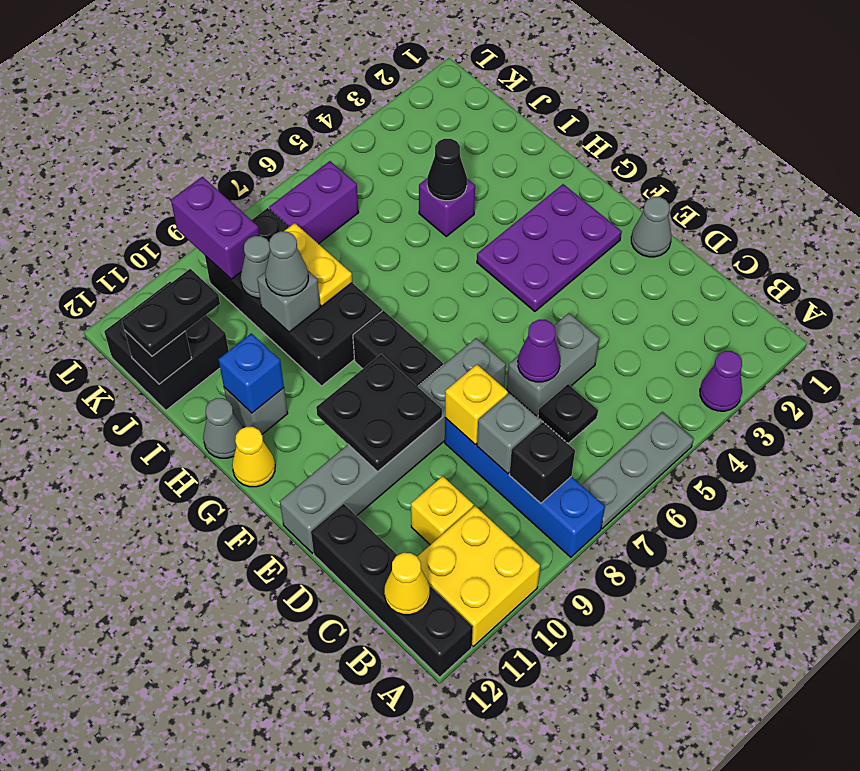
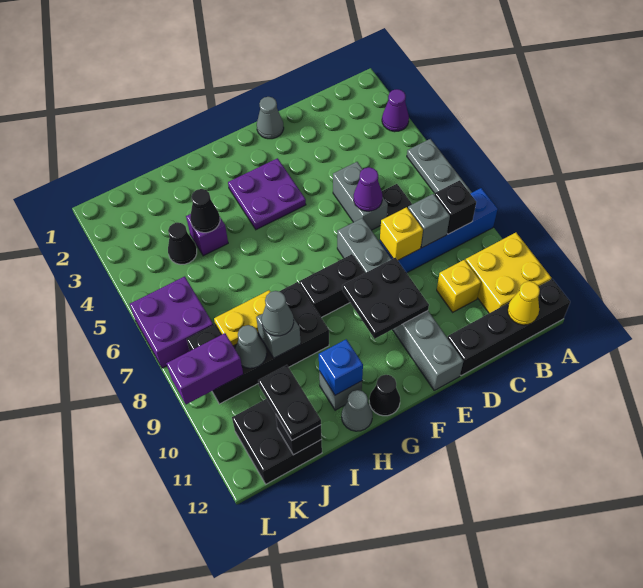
purple plate F2:G4 level 1 -> purple plate F3:G4 level 1
yellow cone G12 level 1 -> black cone G12 level 1
none -> black cone J4 level 1
purple brick K6:K7 level 1 -> purple brick K6:L7 level 1

